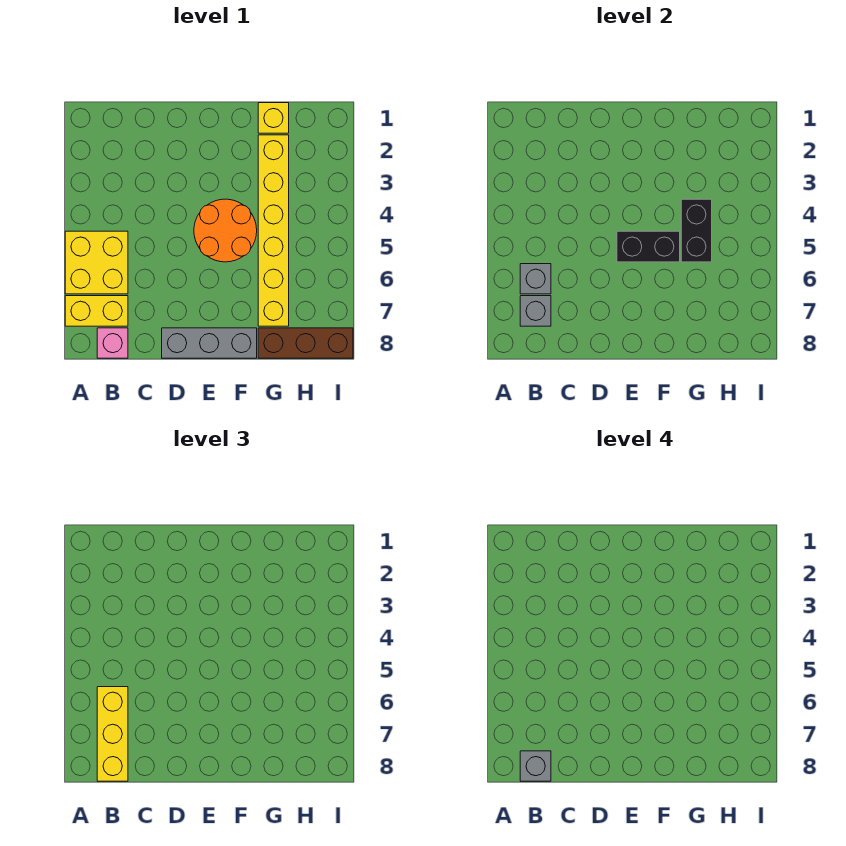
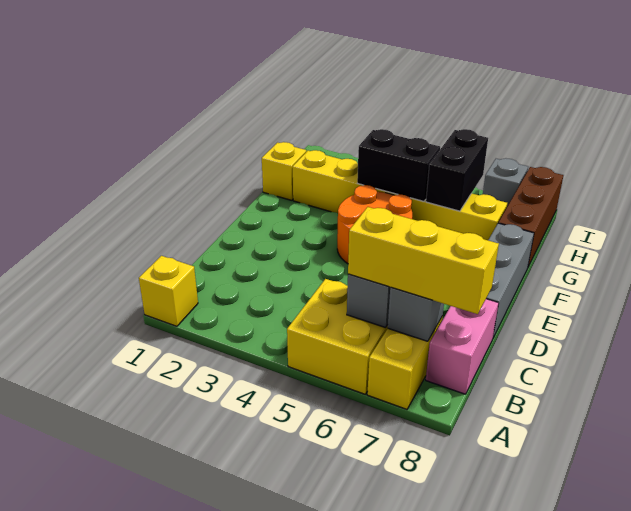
none -> yellow brick A1 level 1
pink brick B8 level 1 -> pink brick B8:C8 level 1
grey brick B8 level 4 -> grey brick I7 level 1
black brick E5:F5 level 2 -> black brick G6:H6 level 2

